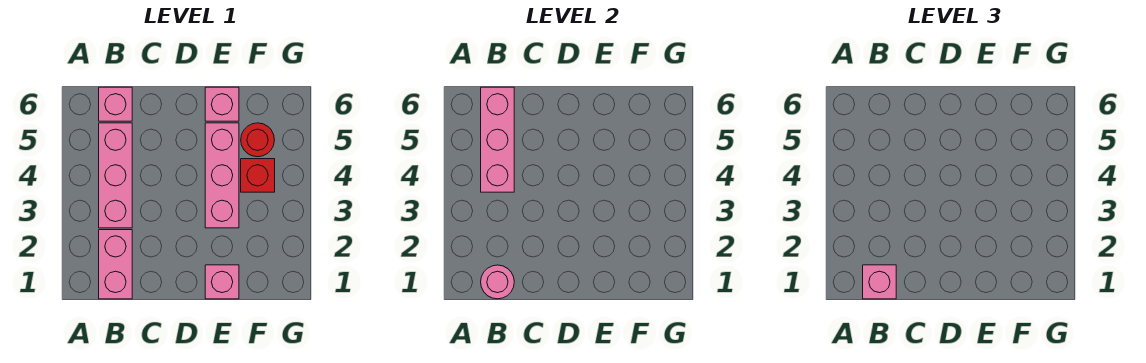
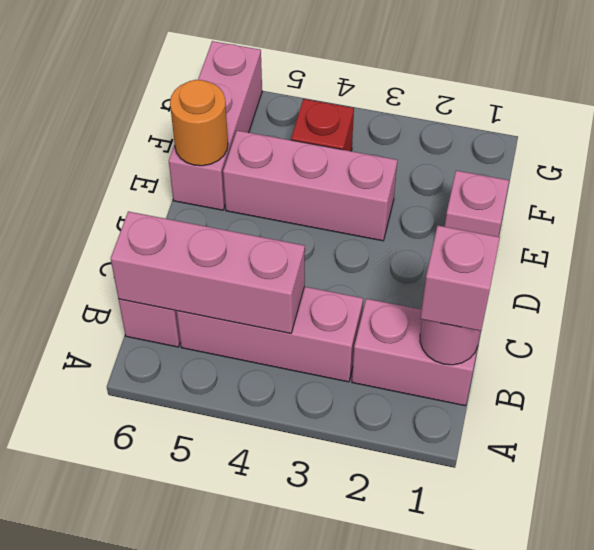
pink brick E6 level 1 -> pink brick E6:G6 level 1
none -> orange round brick E6 level 2
red round brick F5 level 1 -> none

